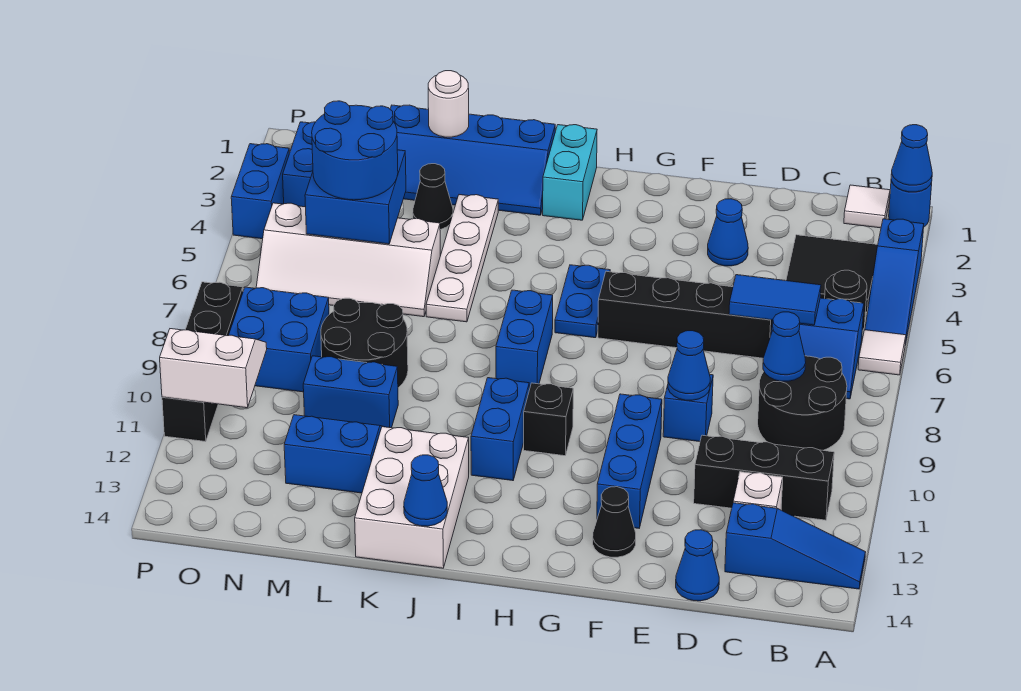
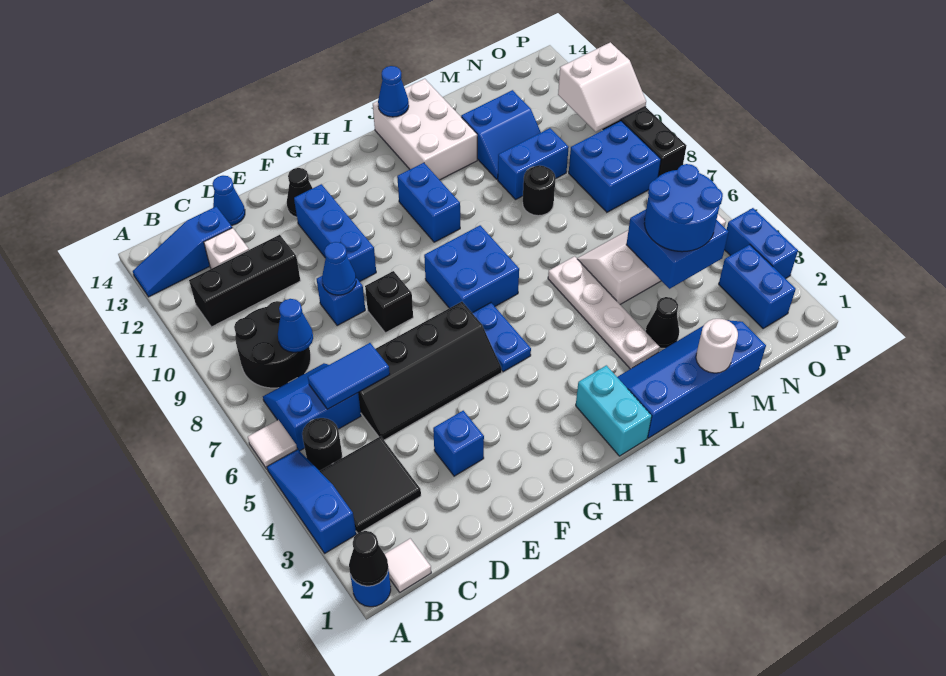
blue cone A1 level 2 -> black cone A1 level 2
blue cone E3 level 1 -> blue brick E3 level 1
black brick H10 level 1 -> black brick F8 level 1
blue brick I7:I8 level 1 -> blue brick H7:I8 level 1
black round brick L8:M9 level 1 -> black round brick L9 level 1

